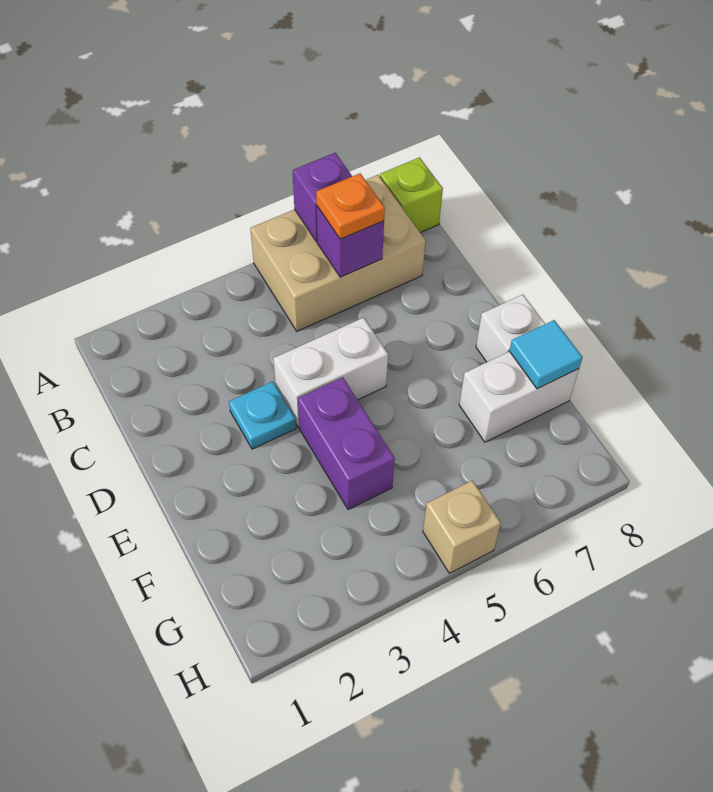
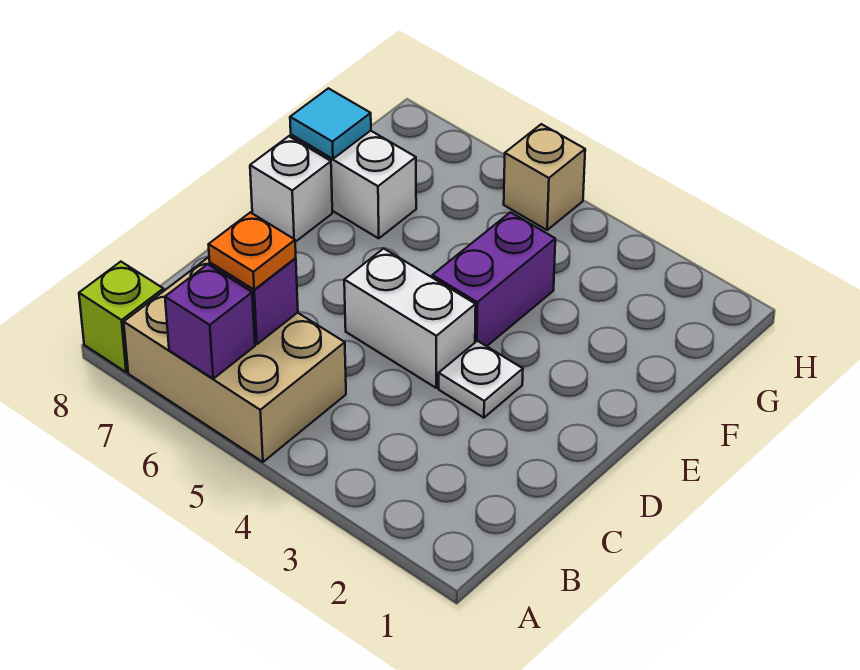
cyan plate D3 level 1 -> white plate D3 level 1

